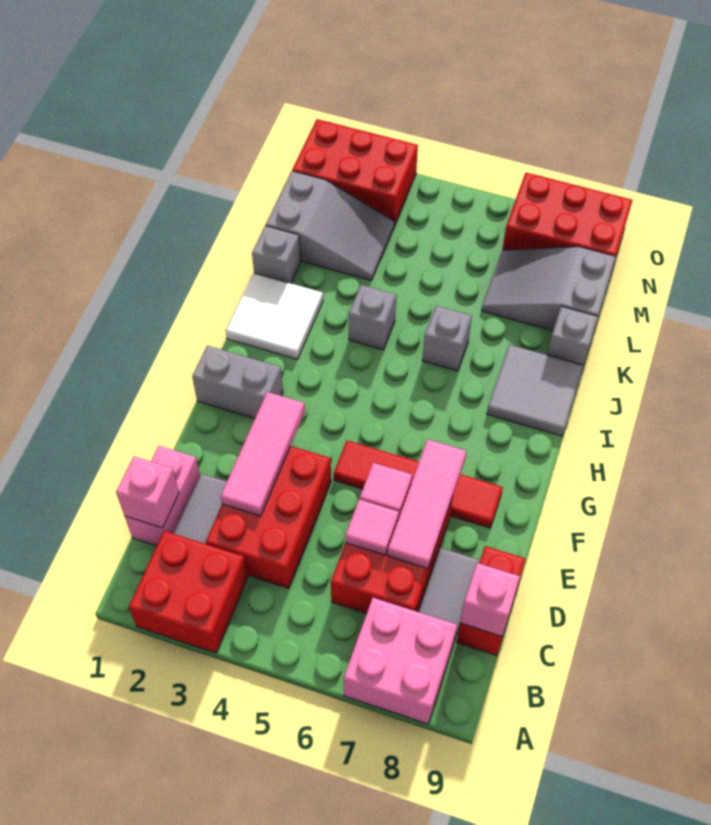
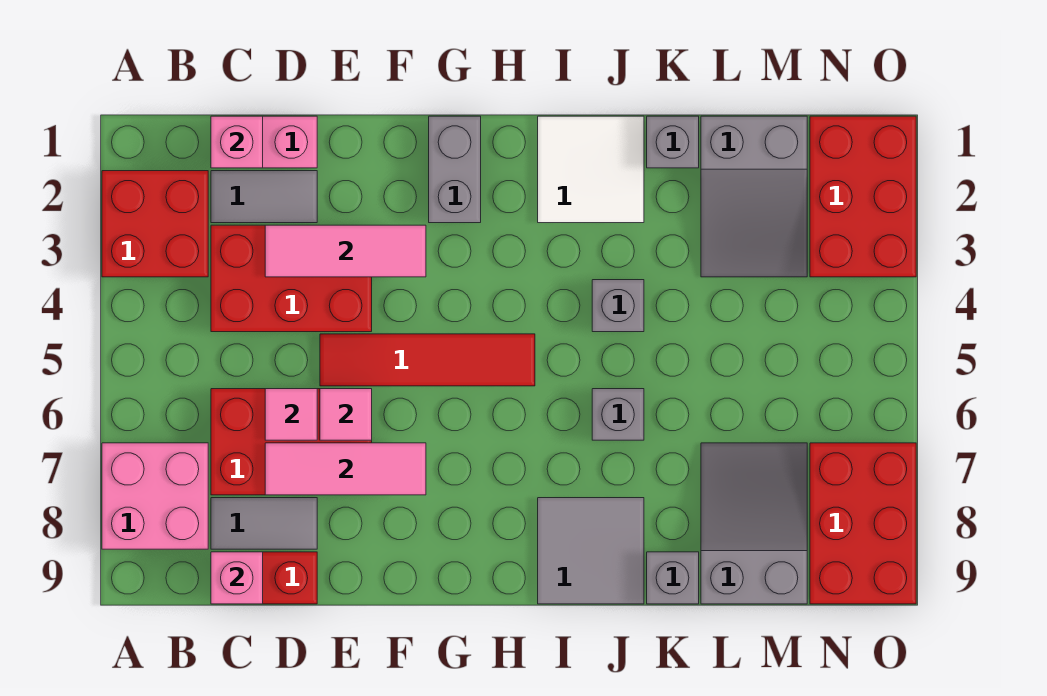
red tile F5:F8 level 1 -> red tile E5:H5 level 1

